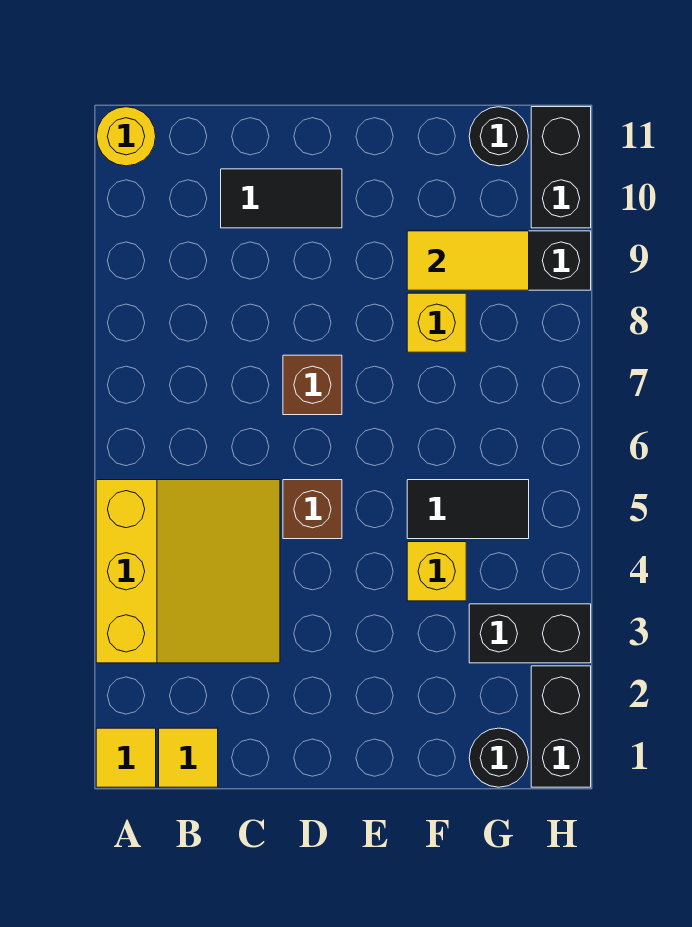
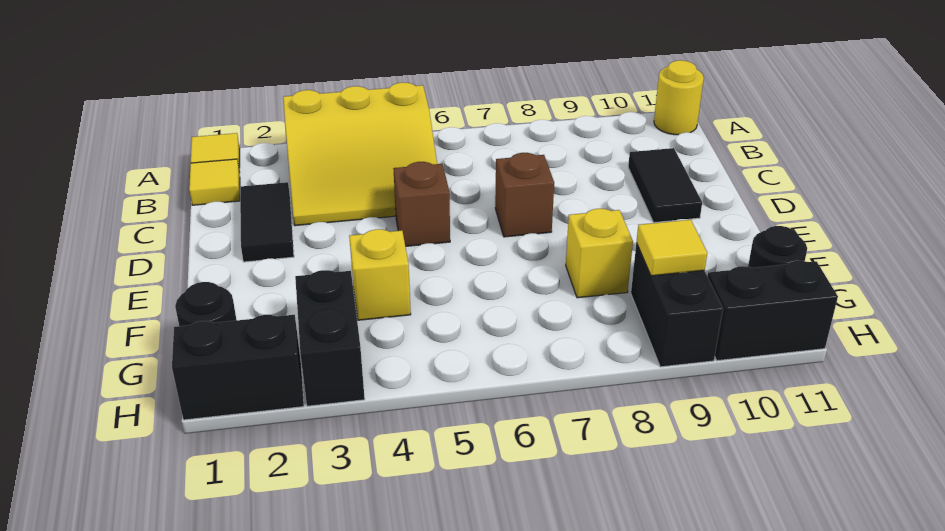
black tile F5:G5 level 1 -> black tile C2:D2 level 1
yellow tile F9:G9 level 2 -> yellow tile G9 level 2

